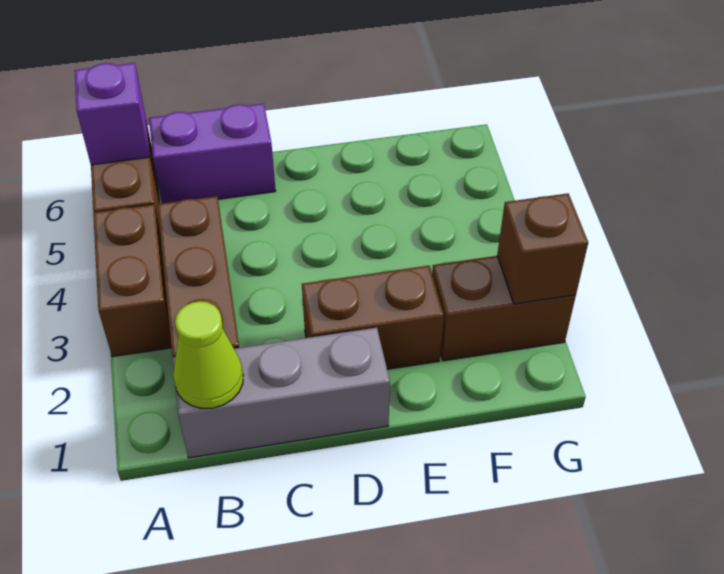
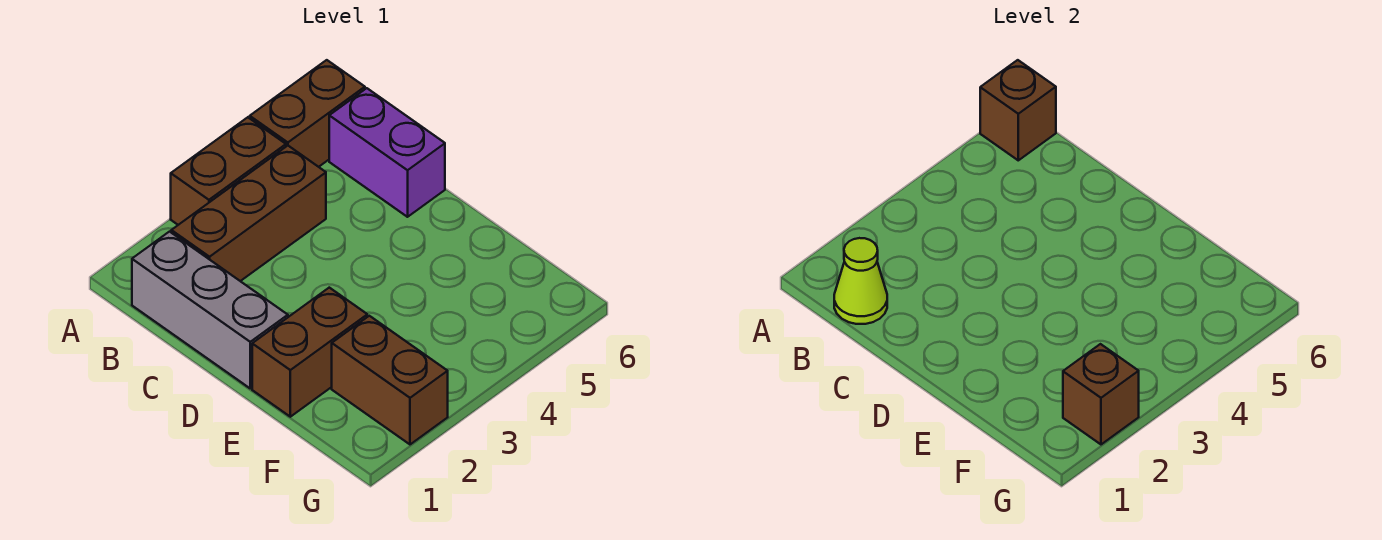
purple brick A6 level 2 -> brown brick A6 level 2
brown brick D2:E2 level 1 -> brown brick E1:E2 level 1

